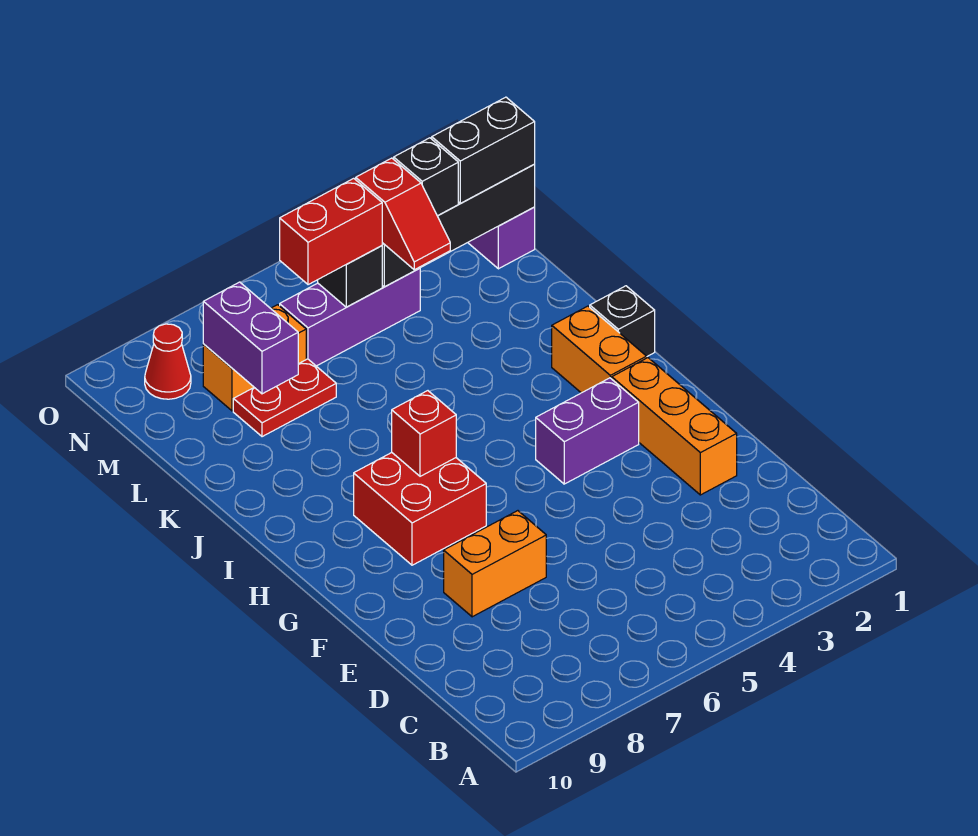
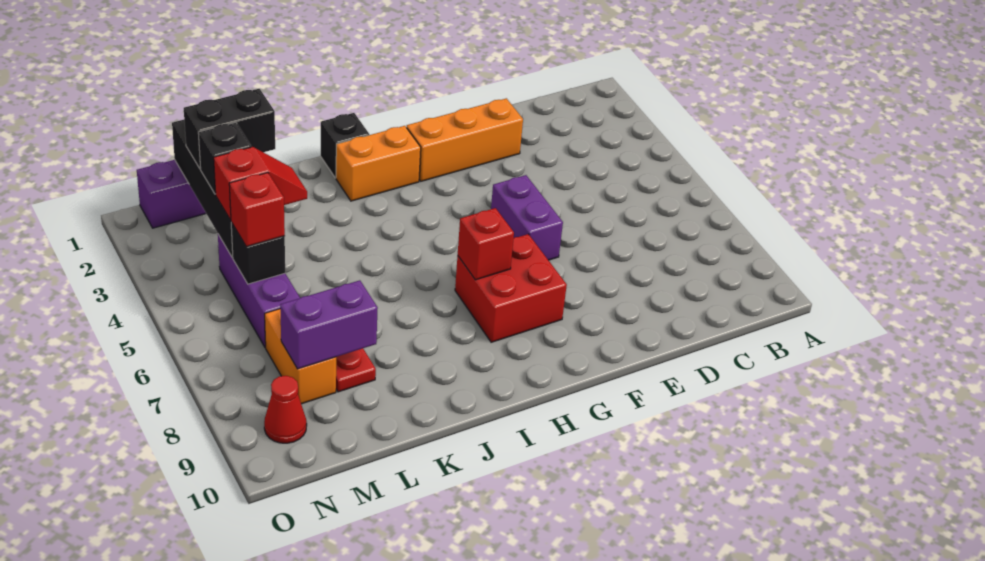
orange brick E7:E8 level 1 -> none
purple brick G3:G4 level 1 -> purple brick F5:F6 level 1
black brick M1:M2 level 3 -> black brick L2:M2 level 3
red brick M5:M6 level 3 -> red brick M5 level 3

